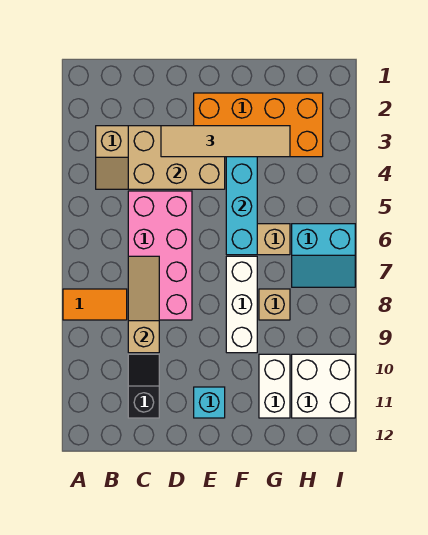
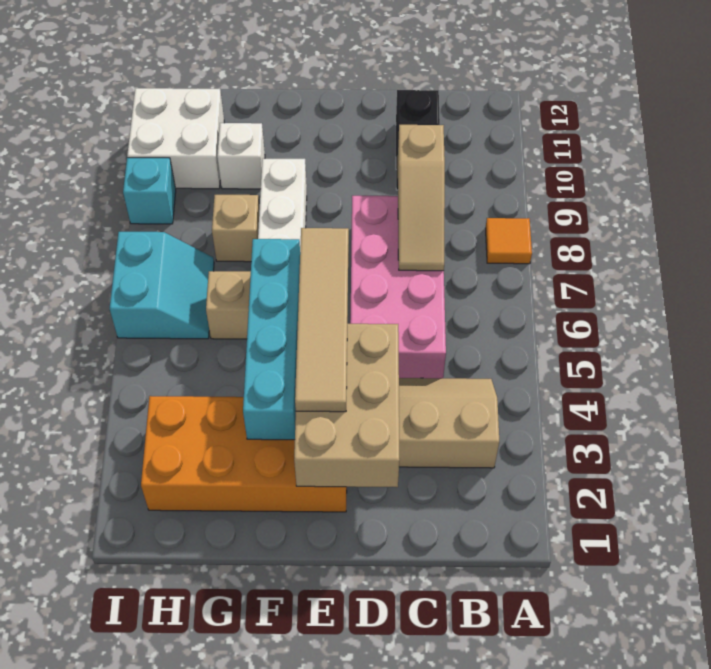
orange tile A8:B8 level 1 -> orange tile A8 level 1
tan brick C3:E4 level 2 -> tan brick D2:E4 level 2
tan tile D3:G3 level 3 -> tan tile E3:E6 level 3
cyan brick E11 level 1 -> cyan brick I9 level 1
white brick G10:G11 level 1 -> white brick G10 level 1
cyan slope H6:I7 level 1 top 6 -> cyan slope H6:I7 level 1 top I

